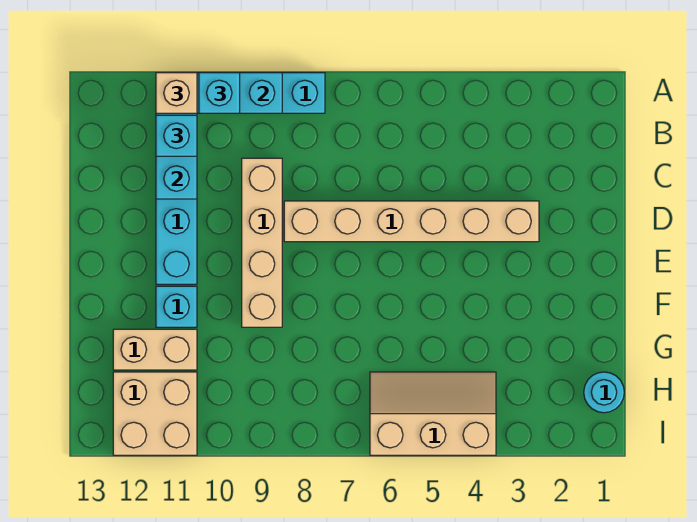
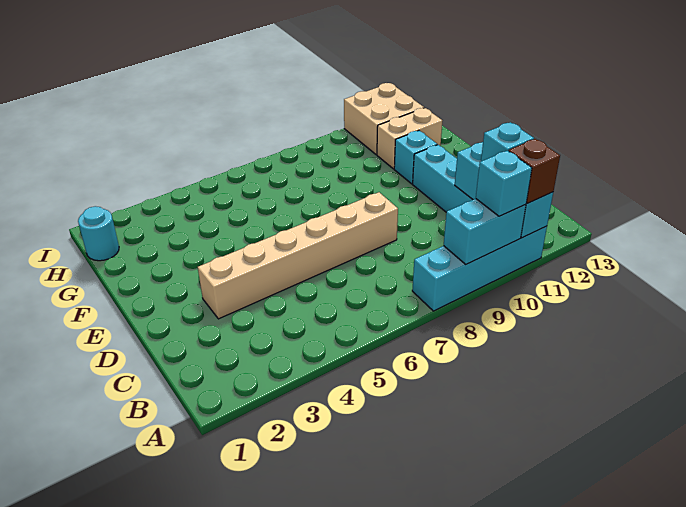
tan brick A11 level 3 -> brown brick A11 level 3
tan brick C9:F9 level 1 -> none
tan slope H4:I6 level 1 top I -> none

